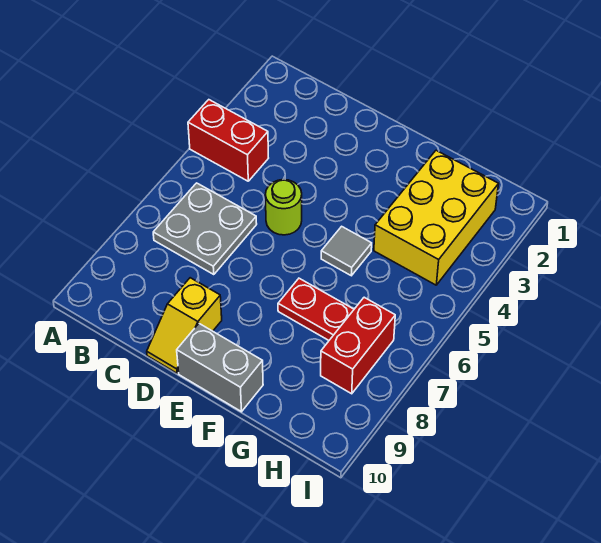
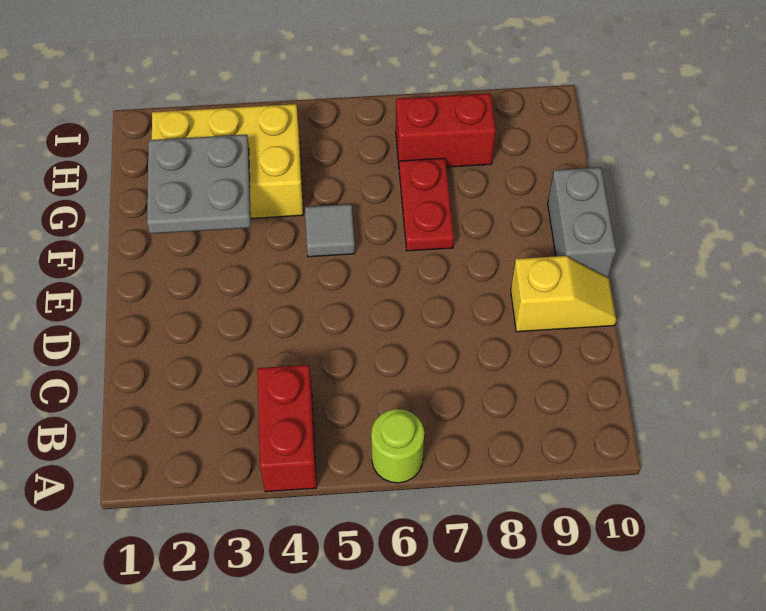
grey plate B6:C7 level 1 -> grey plate F2:G3 level 2
lime round brick D5 level 1 -> lime round brick A6 level 1

